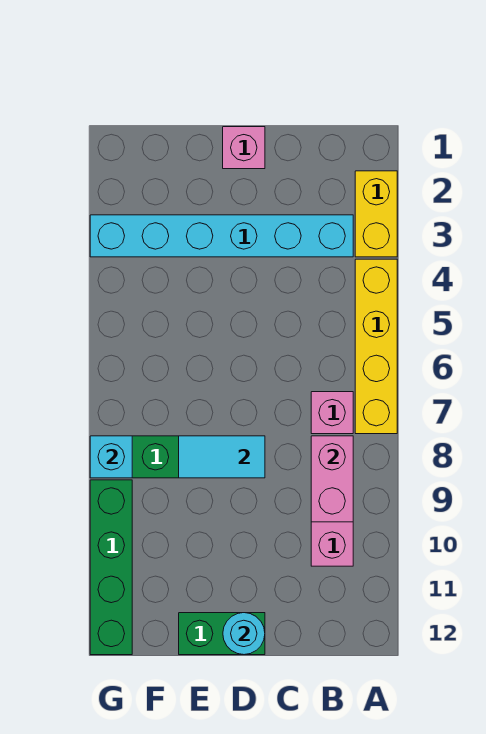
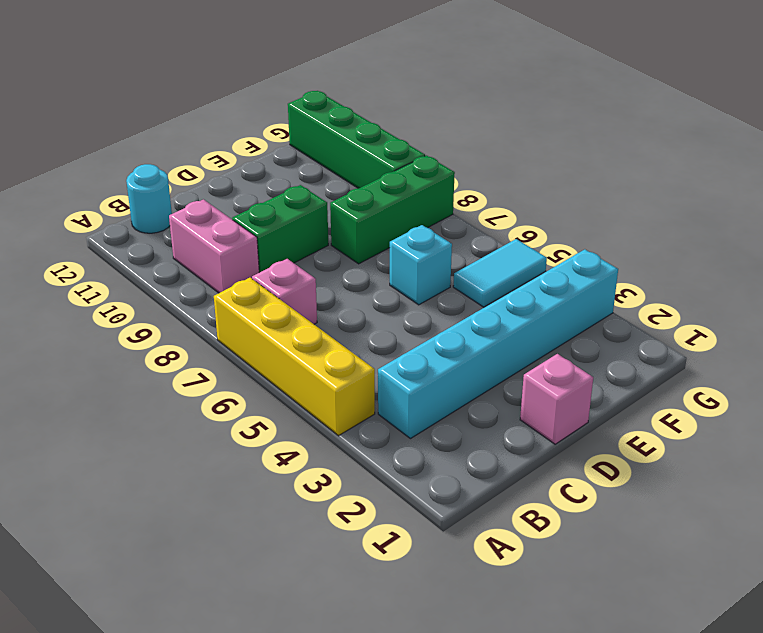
yellow brick A2:A3 level 1 -> none
pink brick B8:B9 level 2 -> none
cyan tile D8:E8 level 2 -> cyan tile F5:G5 level 1
green brick D12:E12 level 1 -> green brick C9:D9 level 1
cyan round brick D12 level 2 -> cyan round brick B12 level 1
cyan brick G8 level 2 -> cyan brick E6 level 1

